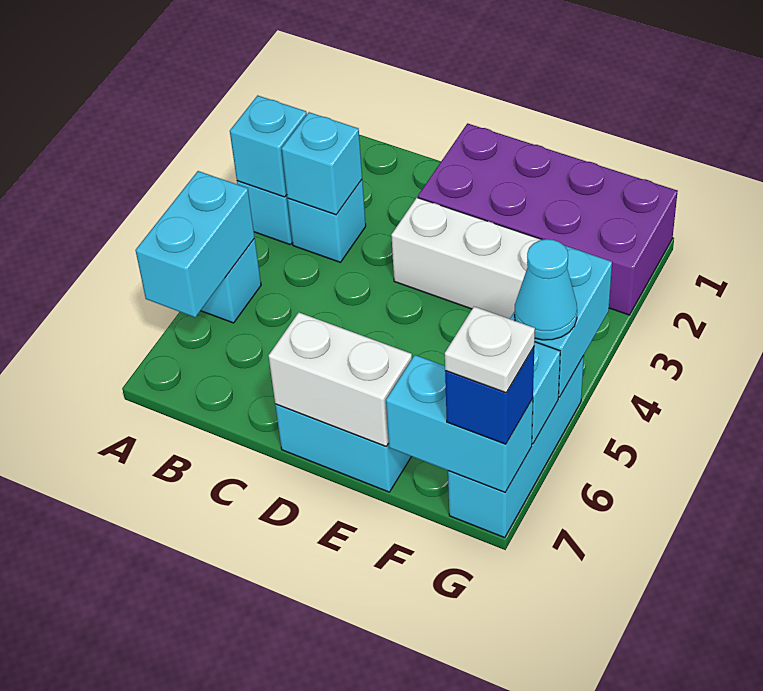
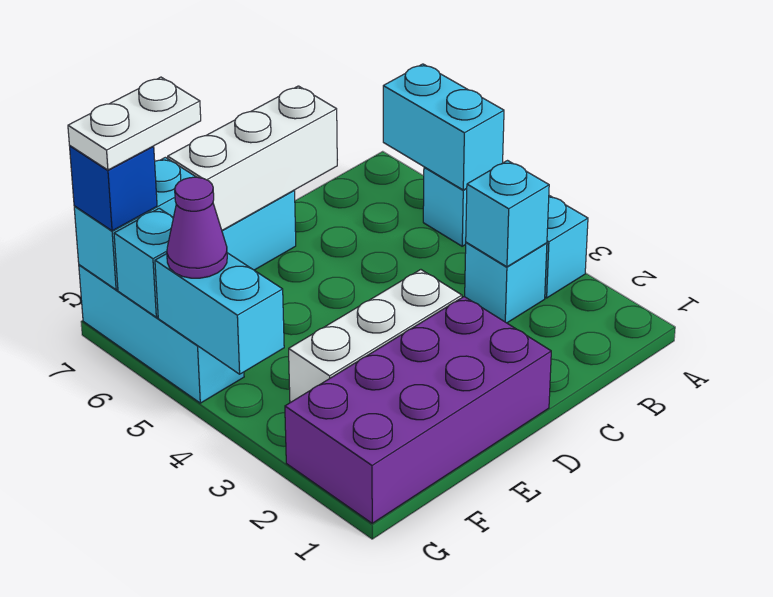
cyan brick A3 level 2 -> none
white brick D7:E7 level 2 -> white brick C7:E7 level 2
cyan cone G5 level 3 -> purple cone G5 level 3
white plate G7 level 4 -> white plate F7:G7 level 4

